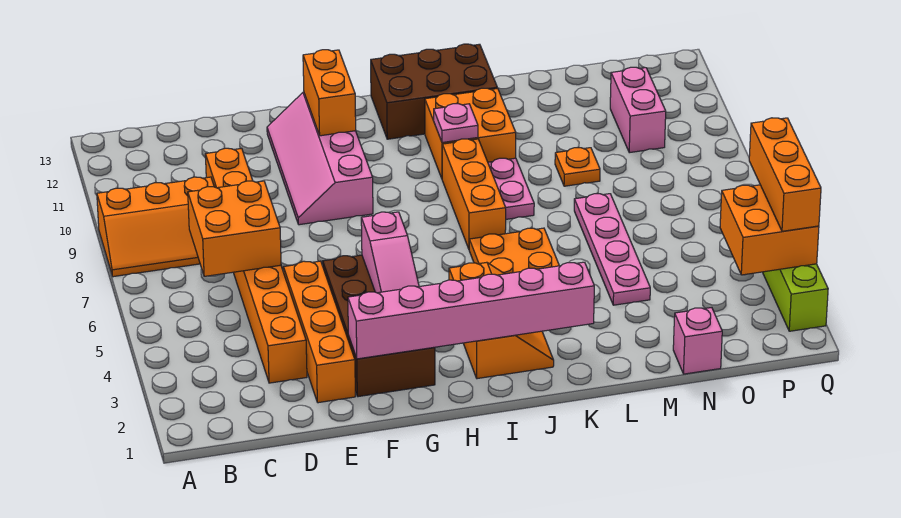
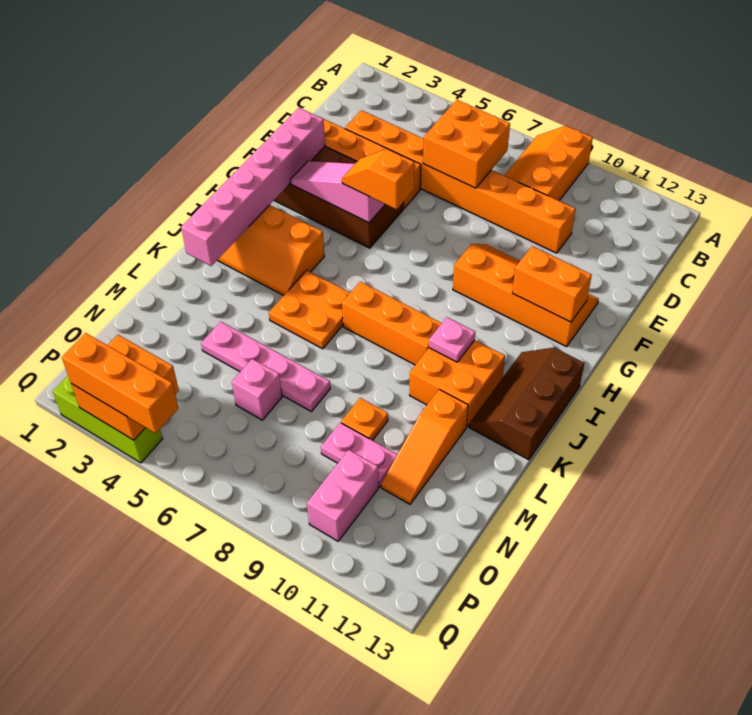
pink slope F9:G12 level 1 top G -> orange slope F9:G12 level 1 top G
none -> orange slope G5:G6 level 3 top 6
brown brick I12:K13 level 1 -> brown slope I12:K13 level 1 top 13
pink plate K8:K9 level 1 -> pink plate N9:N10 level 1
none -> orange slope L11:N11 level 1 top L
pink brick N1 level 1 -> pink brick N6 level 1
pink brick O10:O11 level 1 -> pink brick O10:P10 level 1

